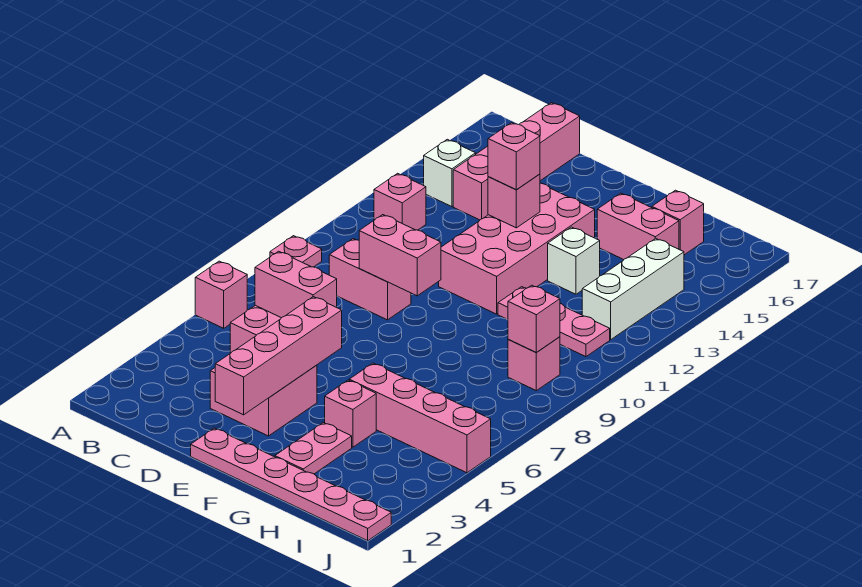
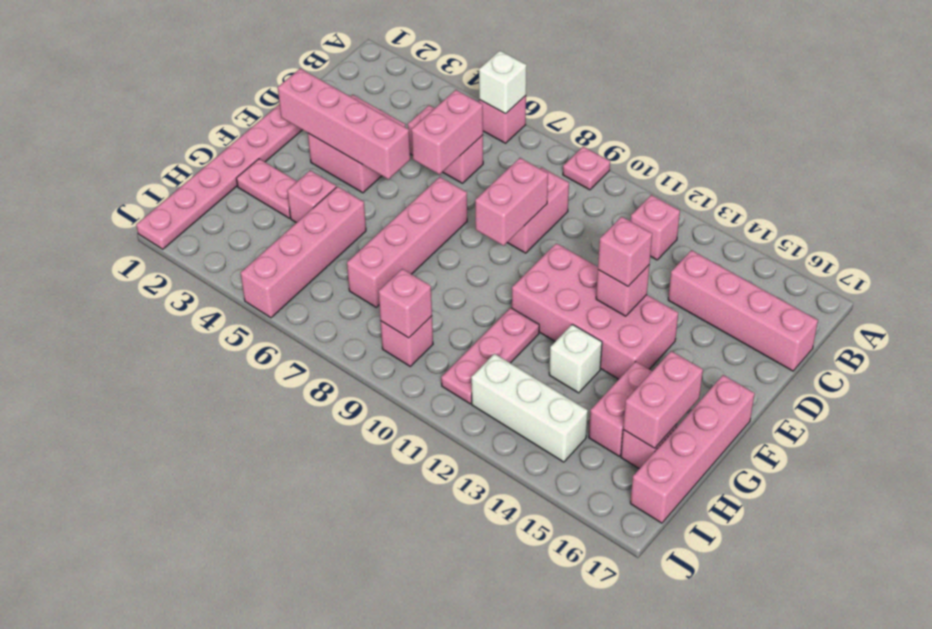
white brick B14 level 1 -> white brick A6 level 2
none -> pink brick E7:H7 level 1
none -> pink brick F17:I17 level 1
none -> pink brick G16:H16 level 2

